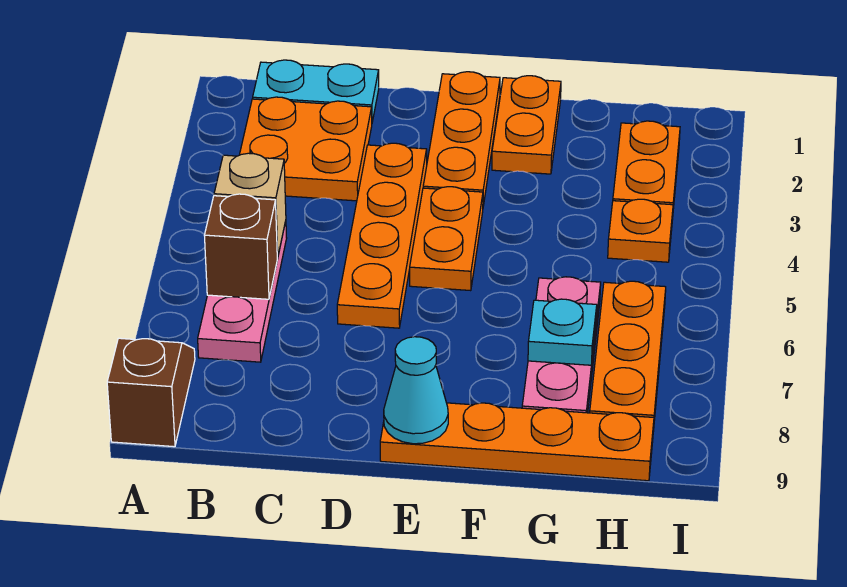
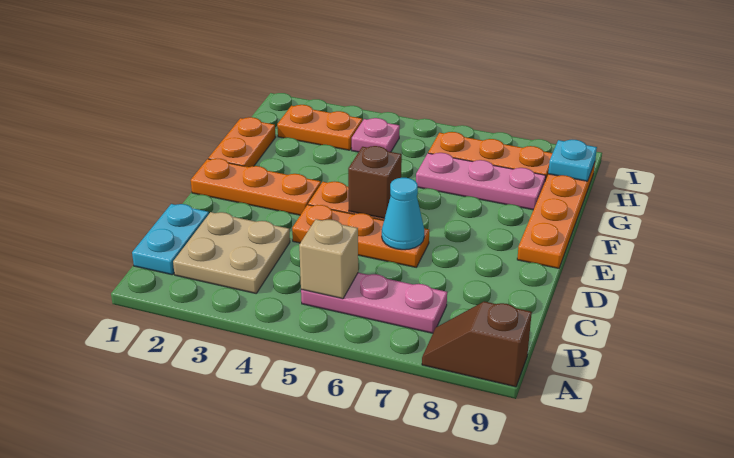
orange plate B2:C3 level 1 -> tan plate B2:C3 level 1
brown brick B6 level 2 -> brown brick E5 level 2
orange plate D3:D6 level 1 -> orange plate D4:D6 level 1
cyan cone E9 level 2 -> cyan cone D6 level 2
orange plate F1:F2 level 1 -> orange plate F1:G1 level 1
cyan plate G7 level 2 -> cyan plate H9 level 2
orange plate H4 level 1 -> pink plate H4 level 1

